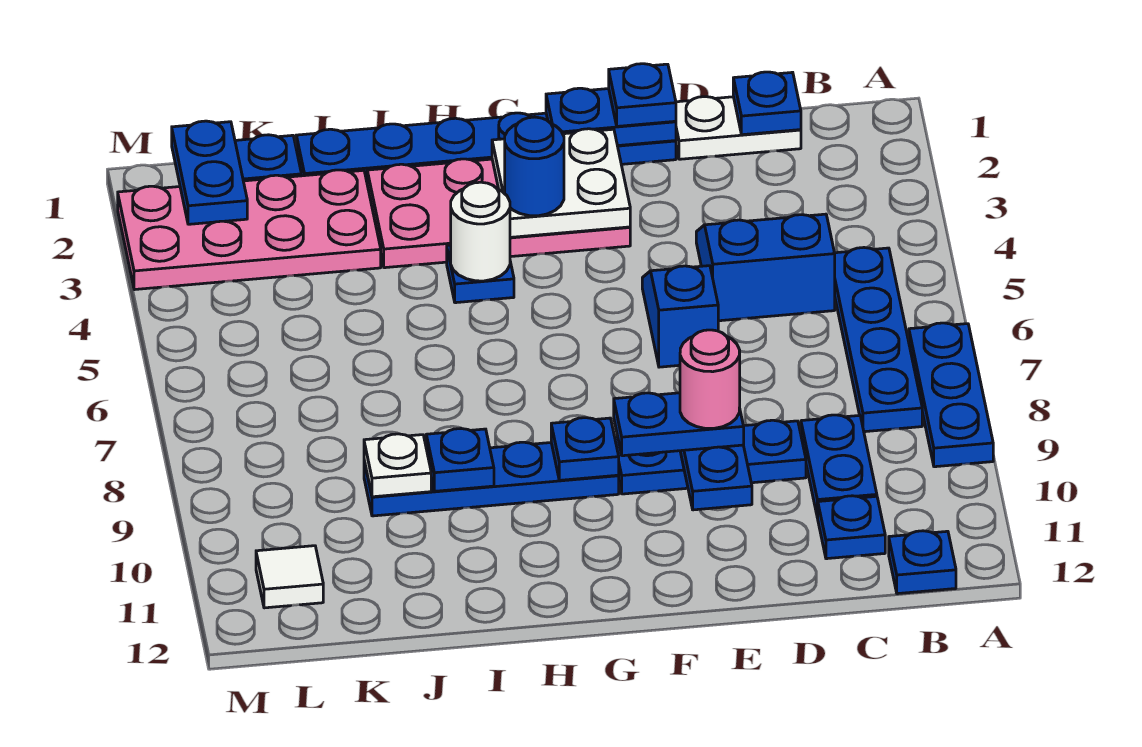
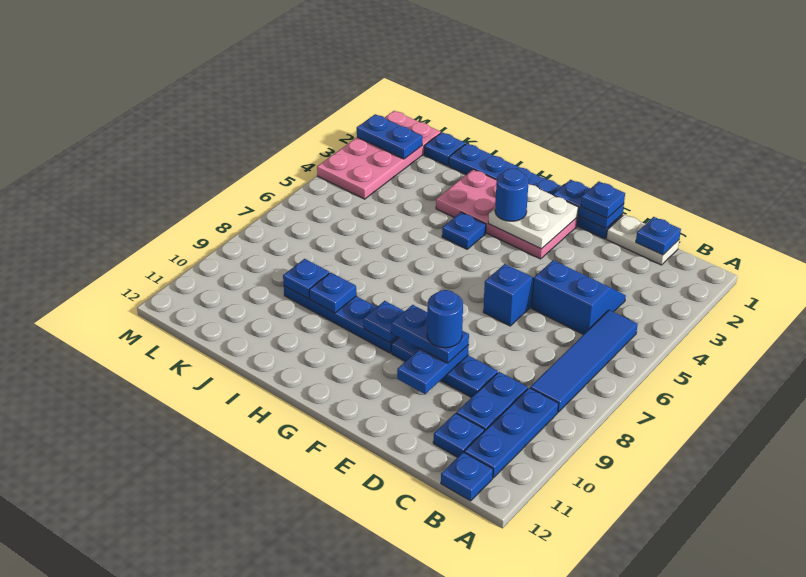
blue plate A7:A9 level 1 -> blue plate B9:B11 level 1
blue plate B5:B8 level 1 -> blue tile B5:B8 level 1
pink round brick E9 level 4 -> blue round brick E9 level 4
white round brick H4 level 2 -> none
pink plate J2:M3 level 1 -> pink plate L1:M4 level 1
white plate J9 level 2 -> blue plate J9 level 2
blue plate L1:L2 level 2 -> blue plate L2:M2 level 2
white tile L11 level 1 -> none

